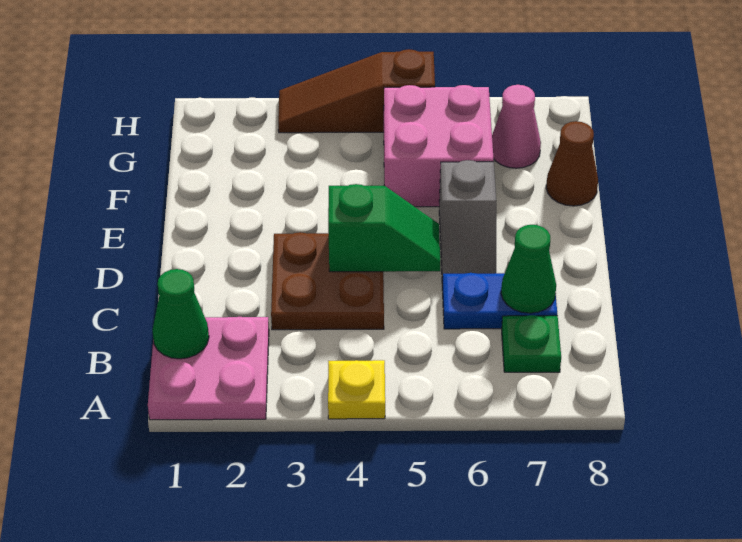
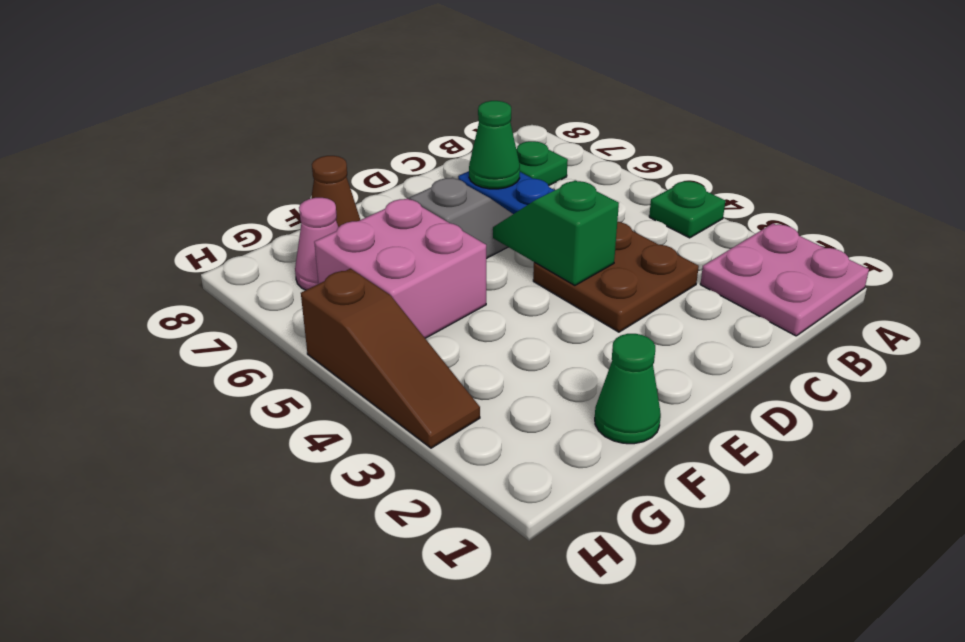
yellow plate A4 level 1 -> green plate A4 level 1
green cone B1 level 2 -> green cone F1 level 1

